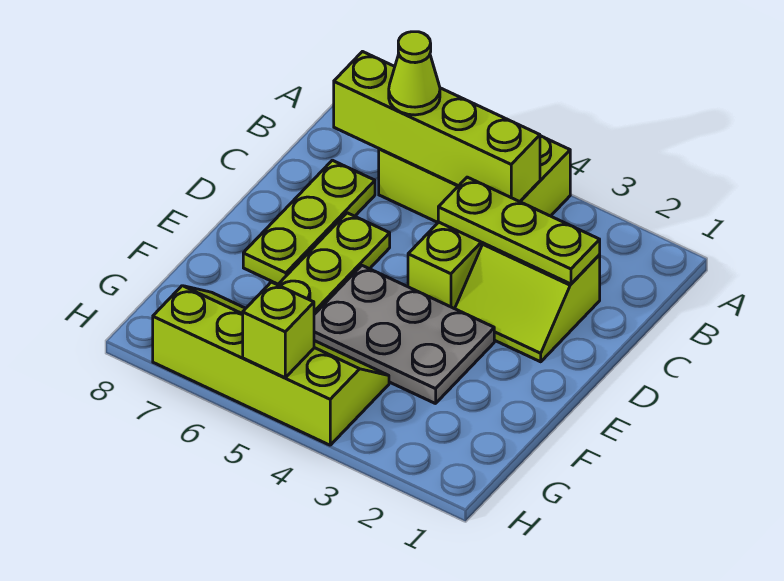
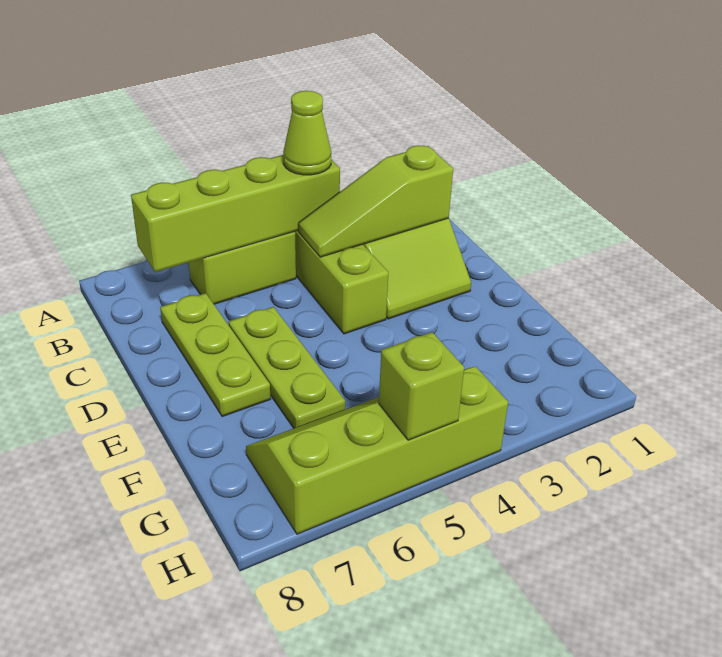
lime cone B6 level 3 -> lime cone B4 level 3
lime plate C2:C4 level 2 -> lime slope C2:C4 level 2 top 2
grey plate E3:F5 level 1 -> none

